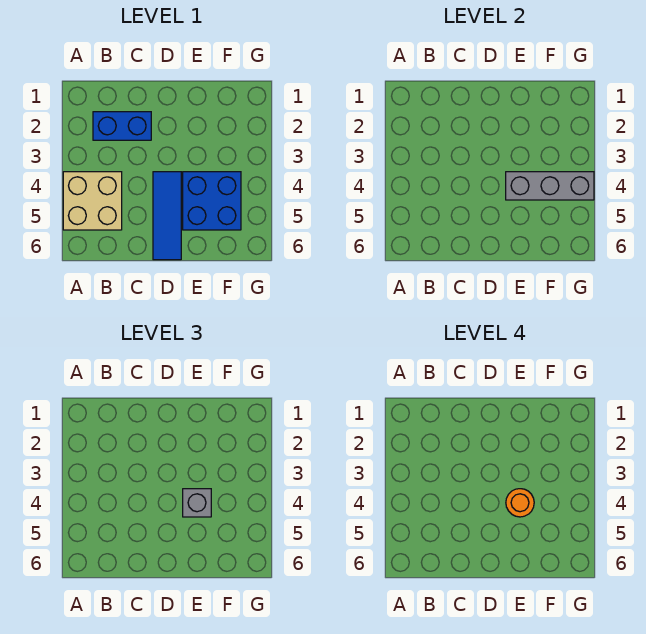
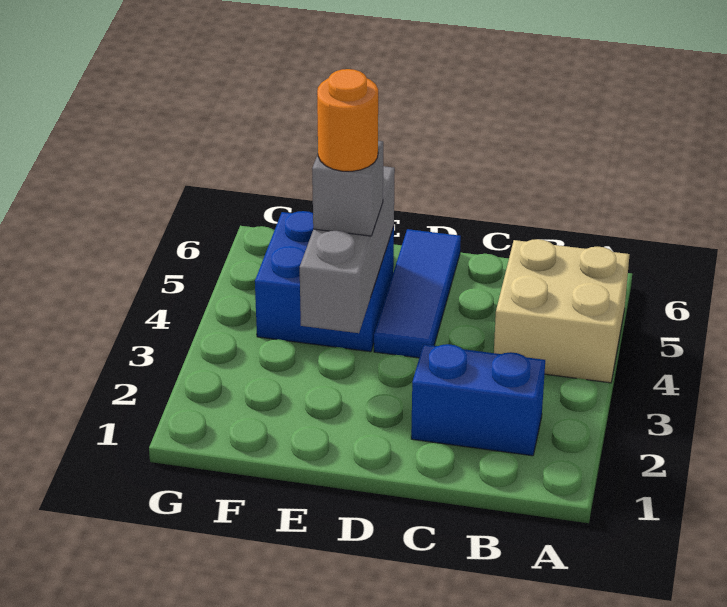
grey brick E4:G4 level 2 -> grey brick E3:E5 level 2

